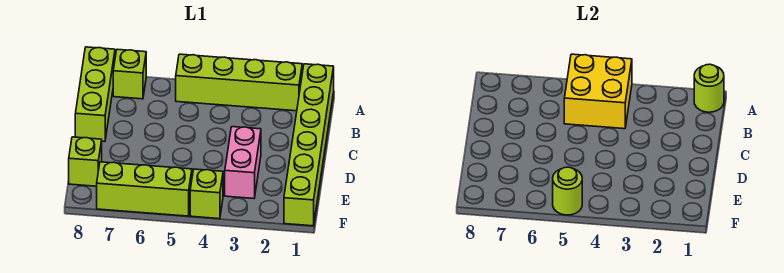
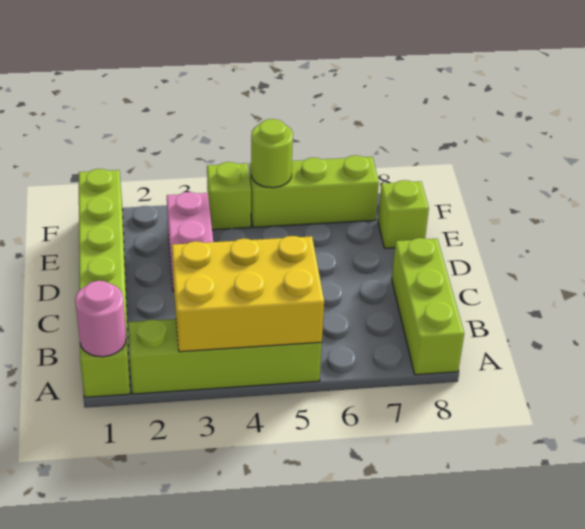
lime round brick A1 level 2 -> pink round brick A1 level 2
yellow brick A4:B5 level 2 -> yellow brick A3:B5 level 2
lime brick A7 level 1 -> none

